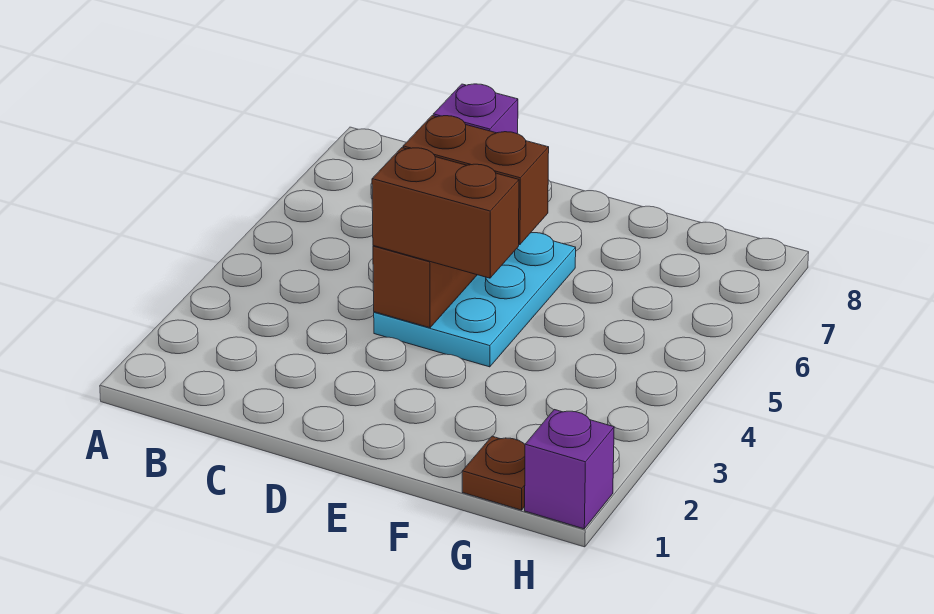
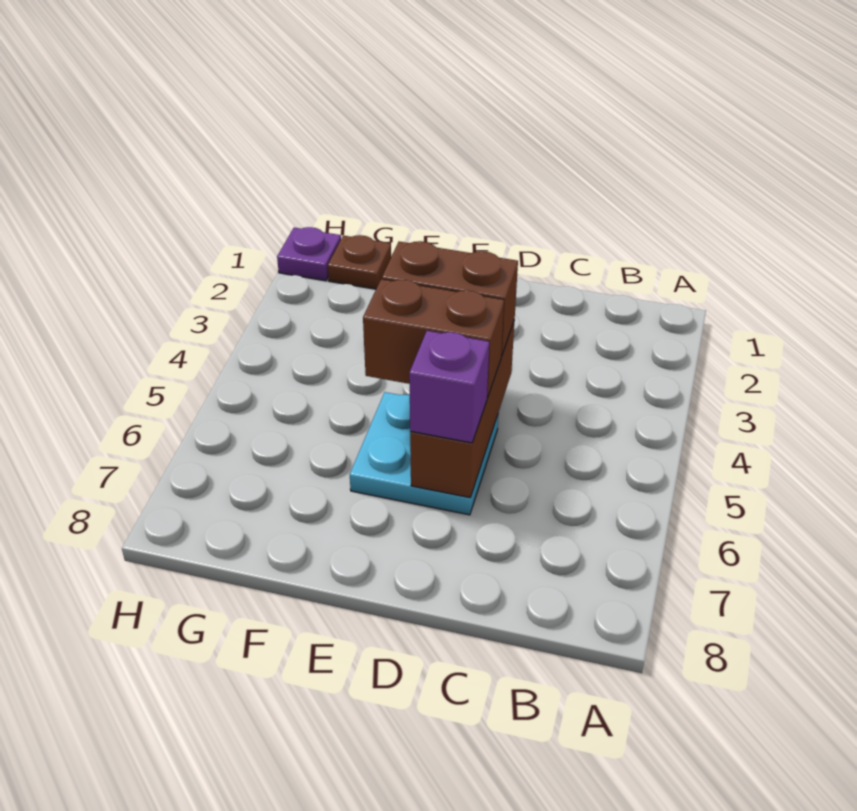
cyan plate D4:E6 level 1 -> cyan plate D5:E6 level 1
purple brick H1 level 1 -> purple plate H1 level 1

